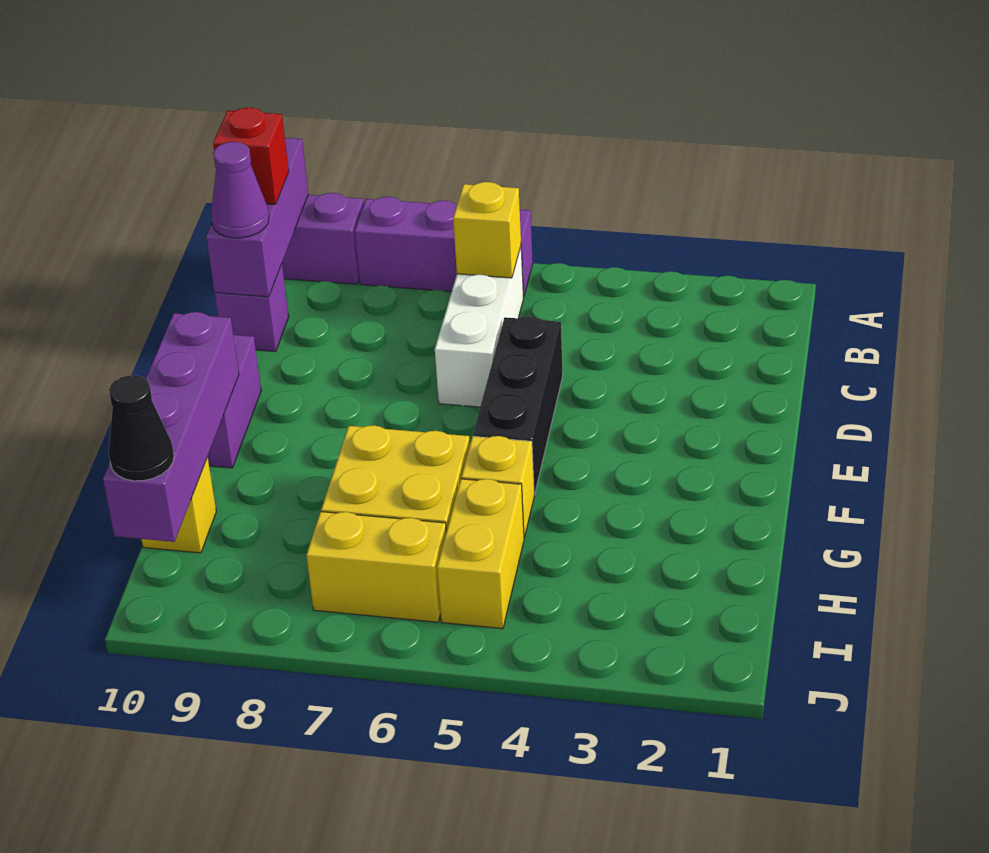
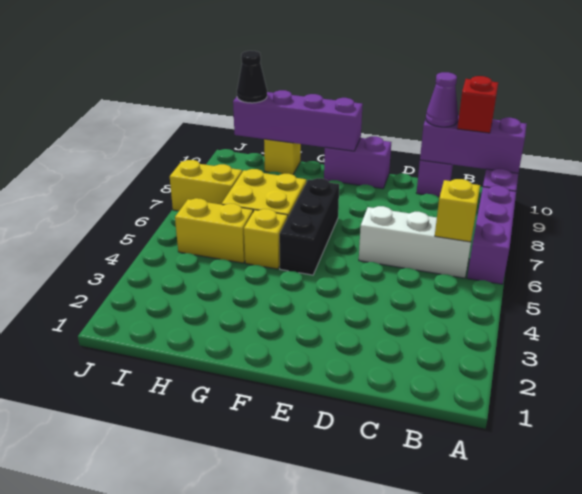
black brick D5:F5 level 1 -> black brick F5:F7 level 1
yellow brick I6:I7 level 1 -> yellow brick I7:J7 level 1

